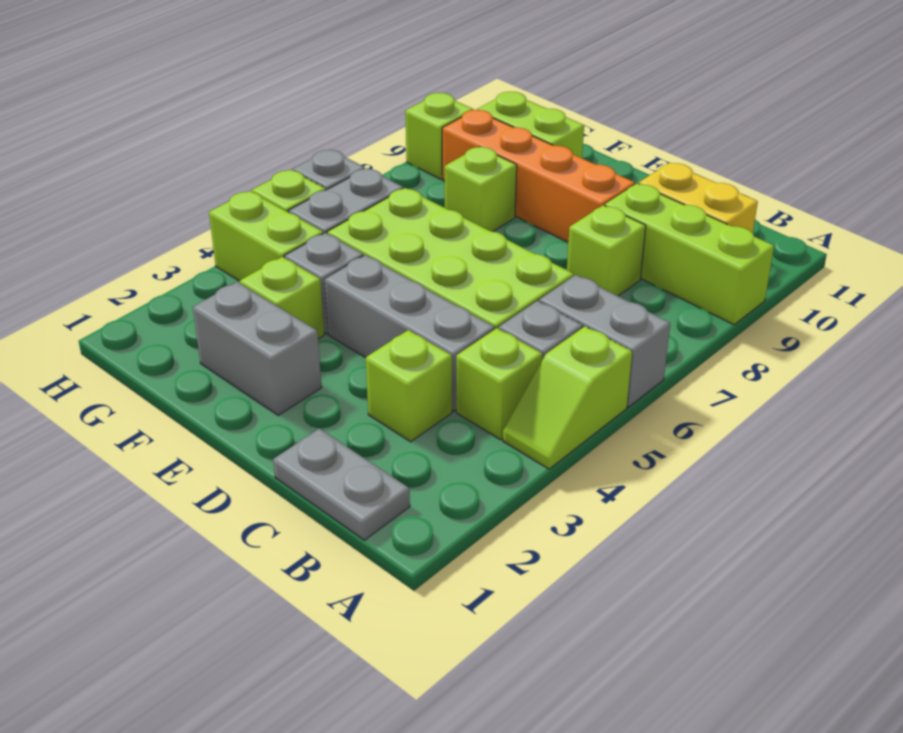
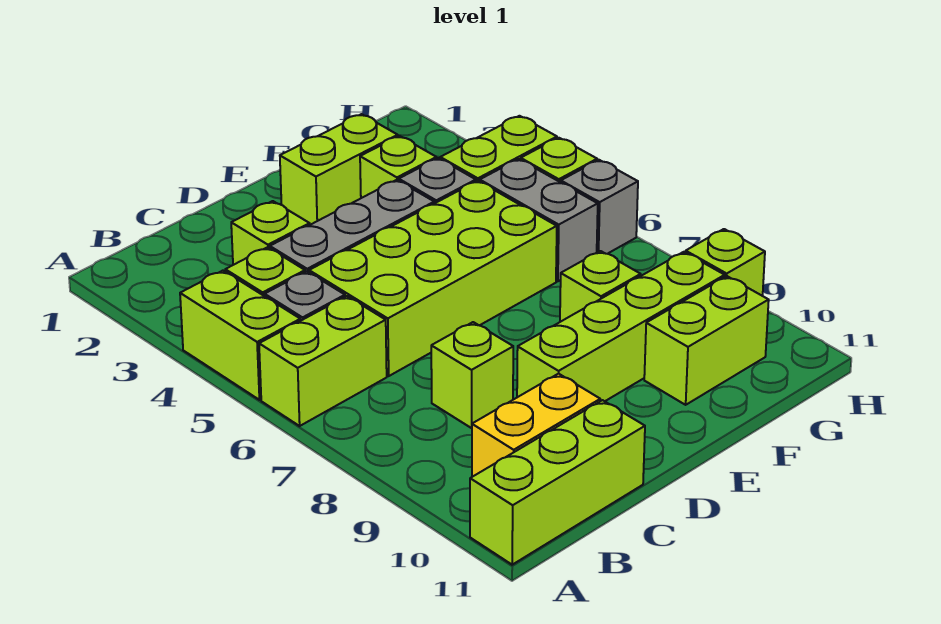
lime slope A4:A5 level 1 top 5 -> lime brick A4:A5 level 1
grey brick A6:B6 level 1 -> lime brick A6:B6 level 1
lime brick A9:C9 level 1 -> lime brick A11:C11 level 1
grey plate B1:C1 level 1 -> none
orange brick D9:G9 level 1 -> lime brick D9:G9 level 1
grey brick E2:F2 level 1 -> lime brick E2:F2 level 1

